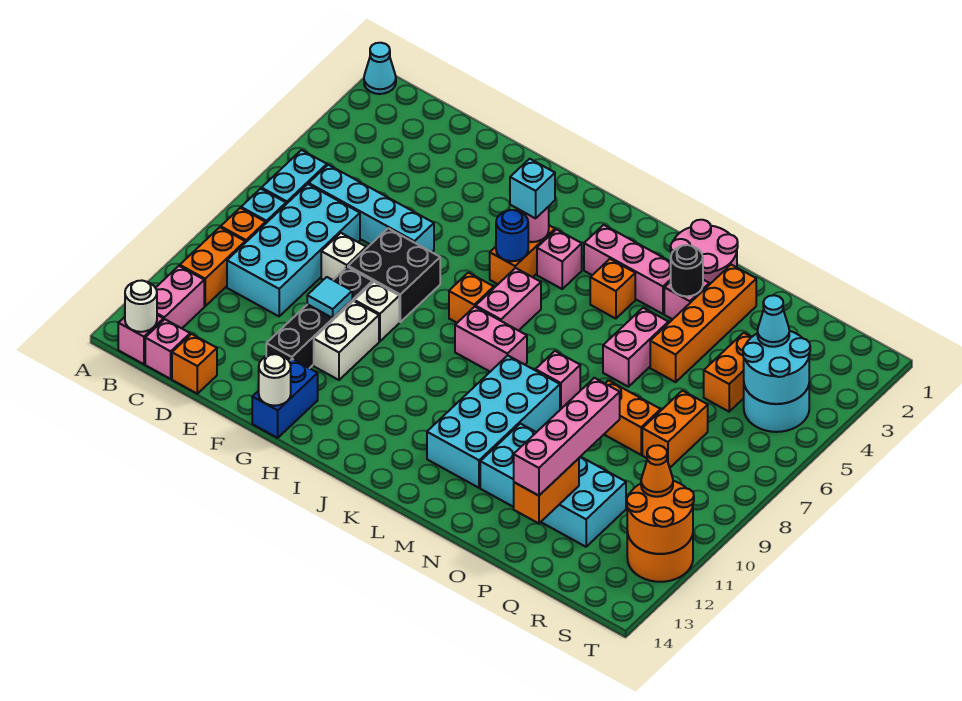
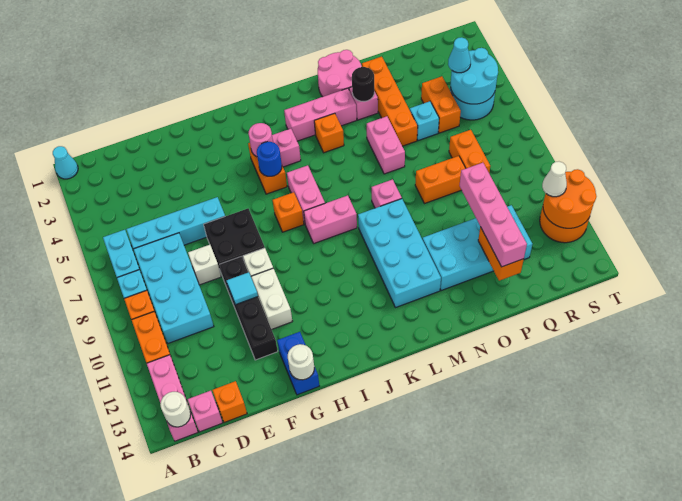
cyan brick I4 level 3 -> cyan brick P5 level 1
orange cone S11 level 3 -> white cone S11 level 3

